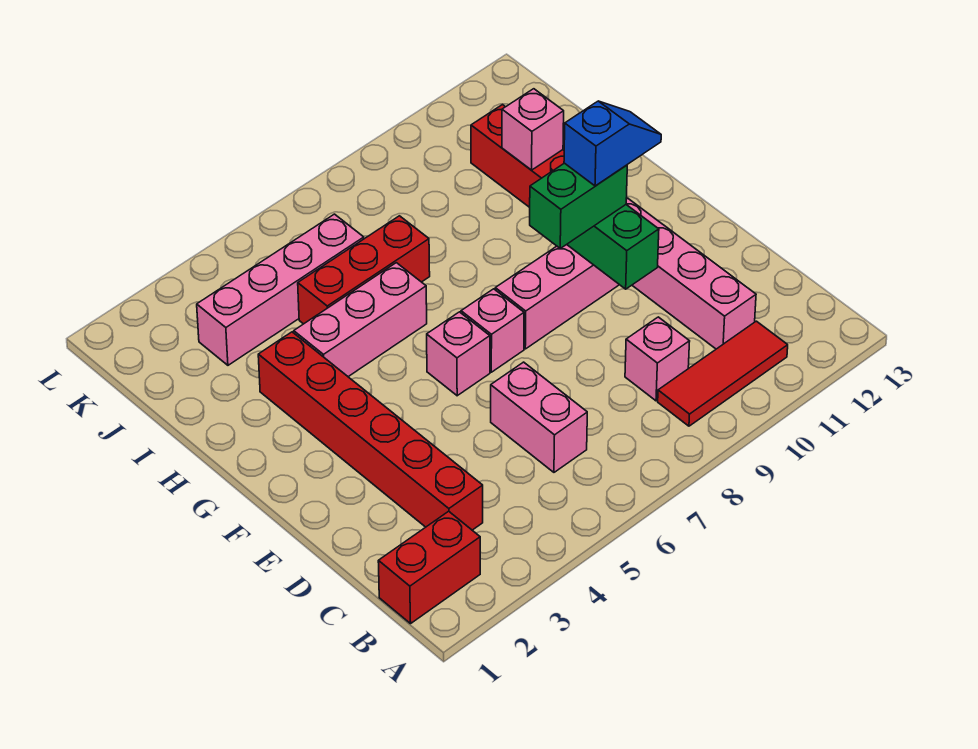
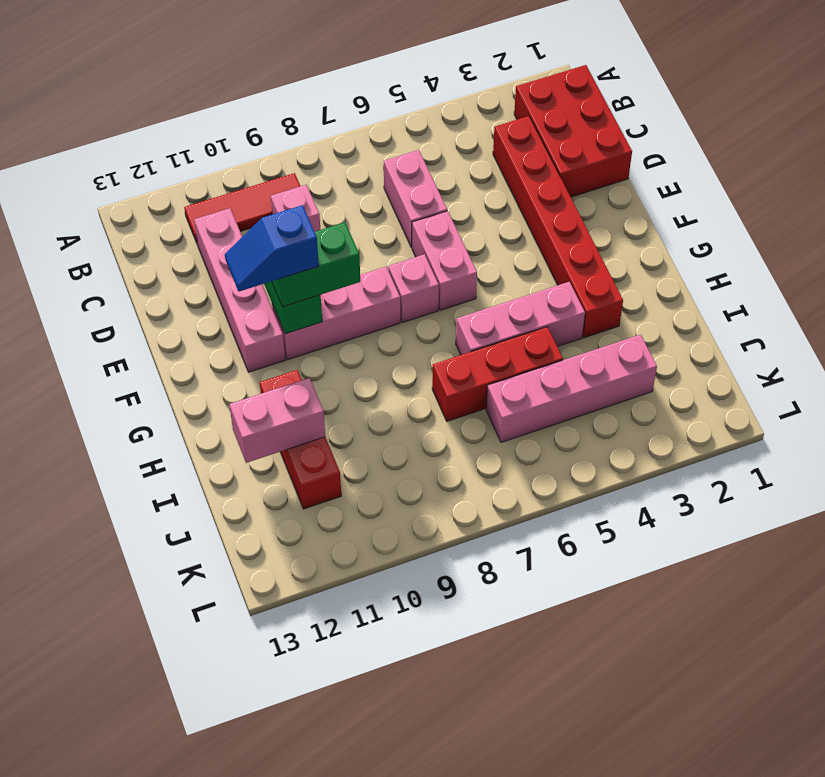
red brick B1:B2 level 1 -> red brick B1:D2 level 1
pink brick F6 level 1 -> pink brick E6:F6 level 1
pink brick I11 level 2 -> pink brick I11:I12 level 2

